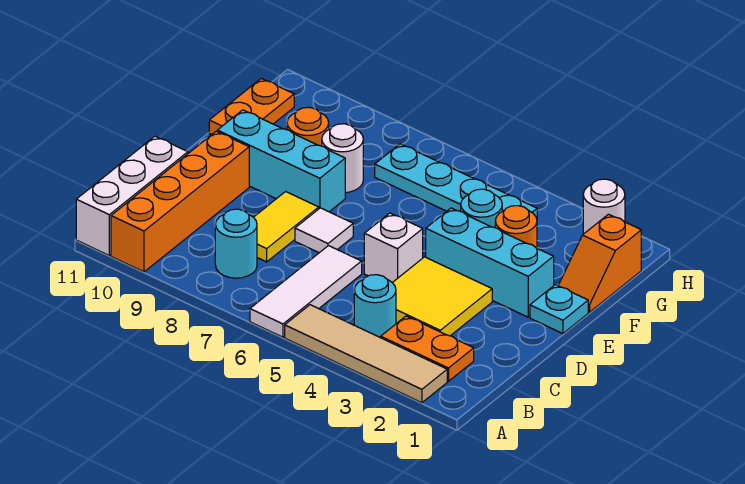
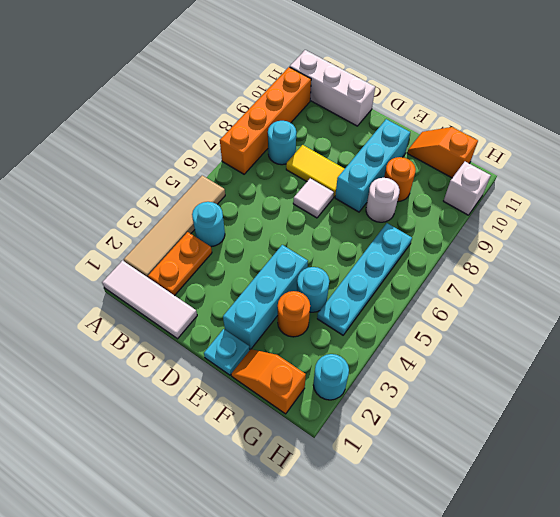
white tile A6:C6 level 1 -> white tile A1:C1 level 1
orange brick A10:D10 level 1 -> orange brick A7:A10 level 1
yellow tile C3:D4 level 1 -> none
white brick D5 level 1 -> white brick H10 level 1
orange plate F11:G11 level 1 -> orange slope F11:G11 level 1 top G
white round brick H2 level 1 -> cyan round brick H2 level 1

